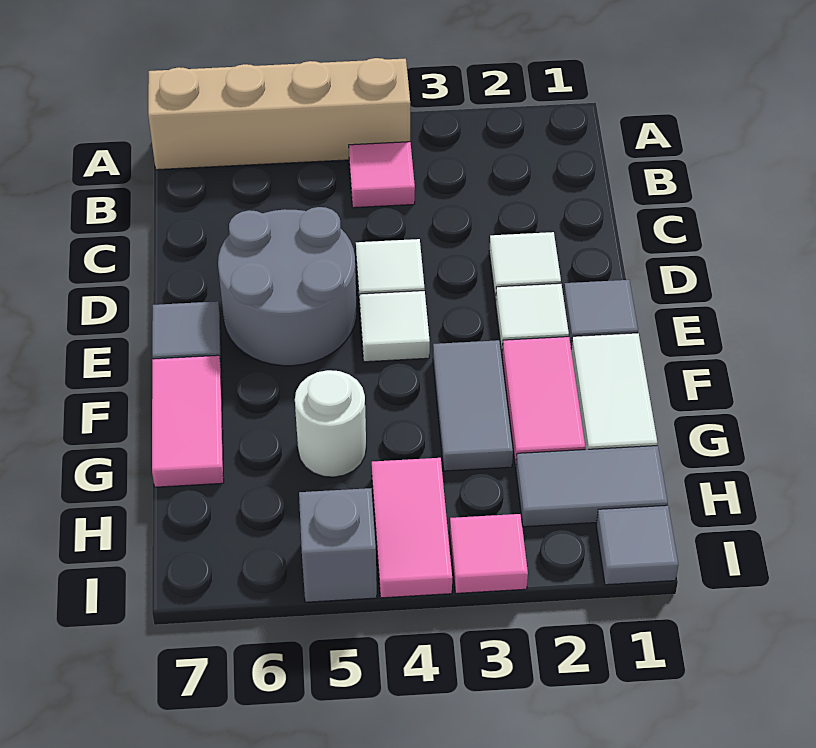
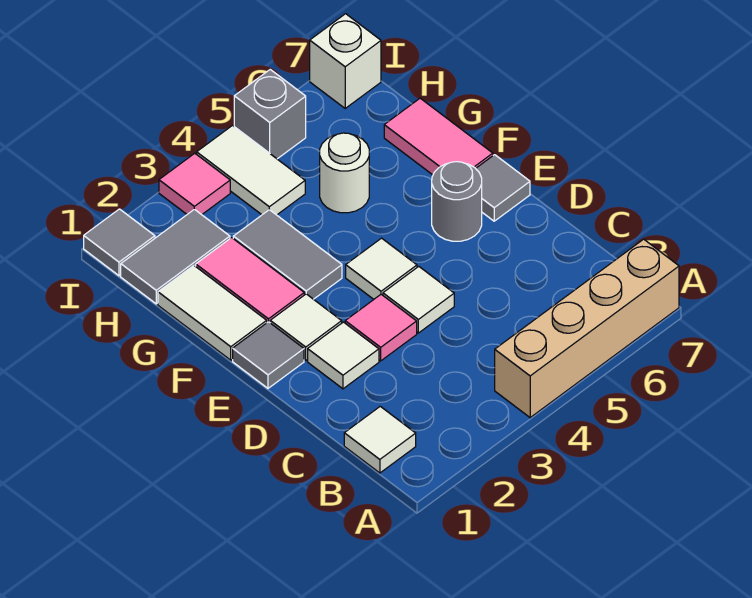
none -> white tile B1 level 1
pink tile B4 level 1 -> pink tile D3 level 1
grey round brick D5:E6 level 1 -> grey round brick E6 level 1
pink tile H4:I4 level 1 -> white tile H4:I4 level 1
none -> white brick I7 level 1

